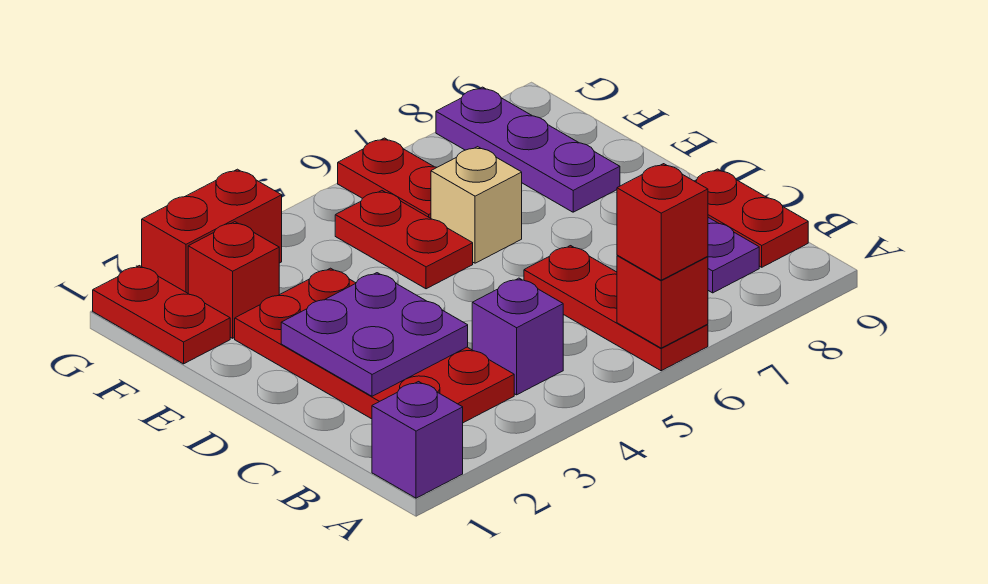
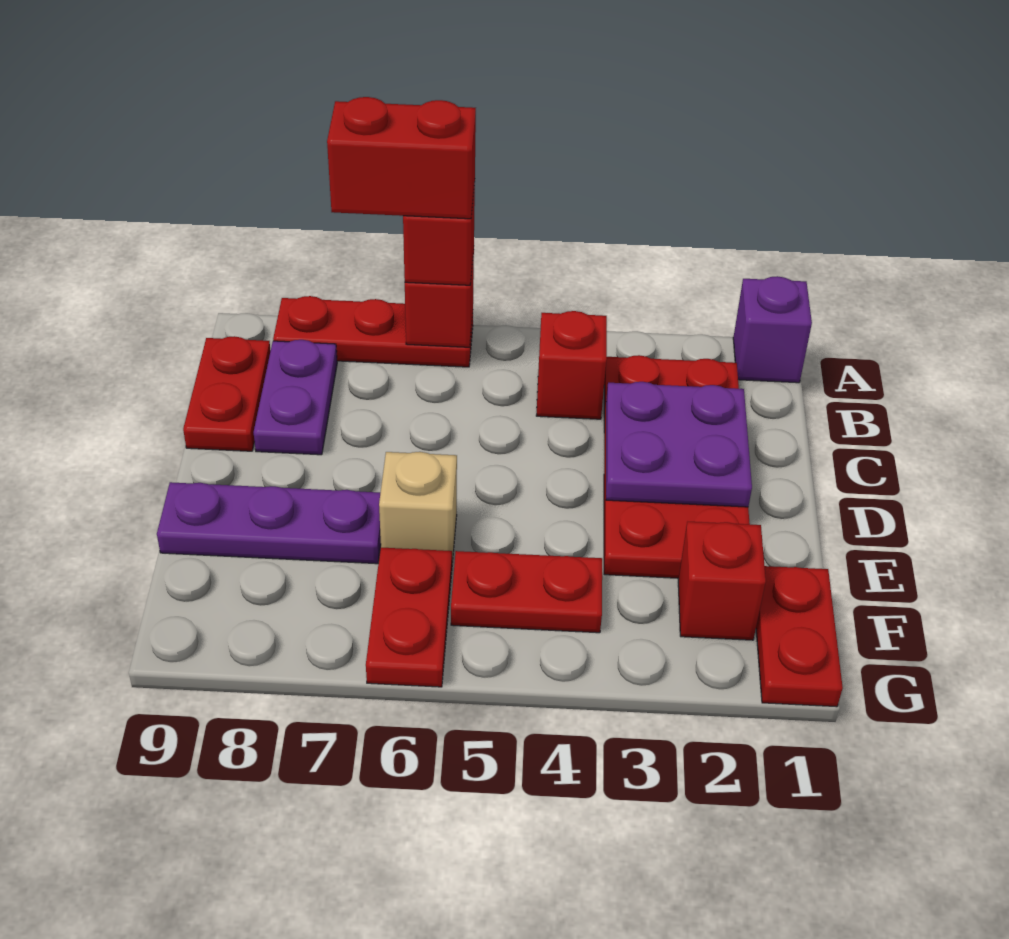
red plate A6:C6 level 1 -> red plate A6:A8 level 1
purple brick B4 level 1 -> red brick B4 level 1
red plate E5:F5 level 1 -> red plate F4:F5 level 1
purple plate E8:G8 level 1 -> purple plate E7:E9 level 1
red brick G2:G3 level 1 -> red brick A6:A7 level 4

